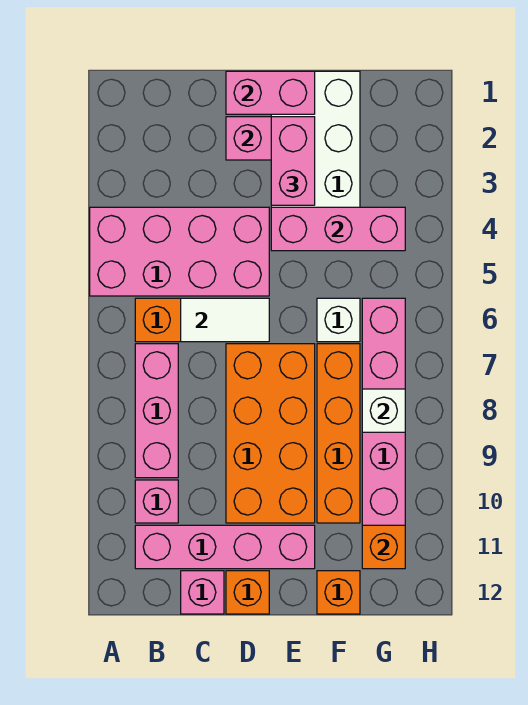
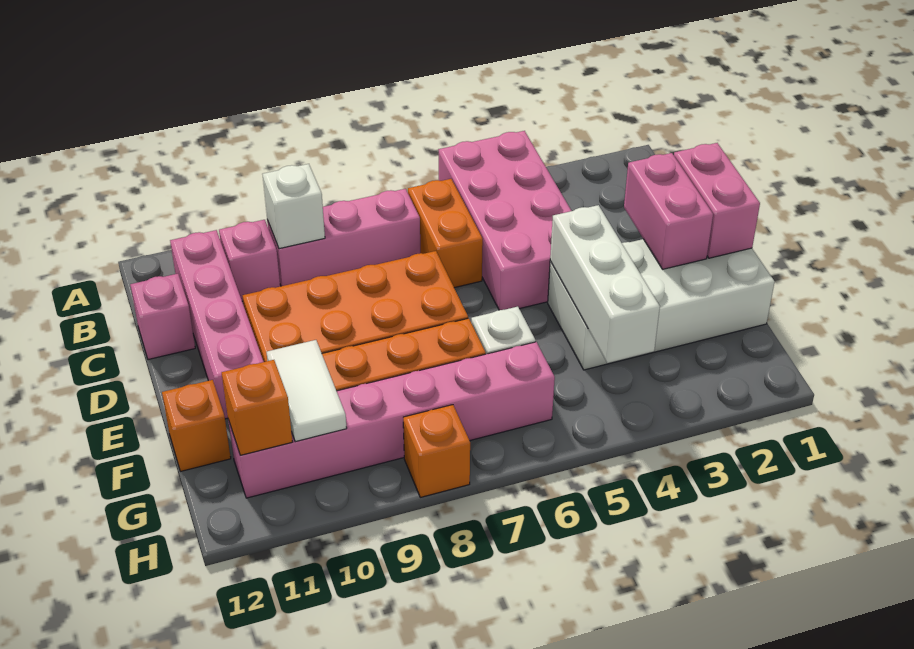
white tile C6:D6 level 2 -> white tile F10:G10 level 2
orange brick D12 level 1 -> orange brick H8 level 1
pink brick E2:E3 level 3 -> none
pink brick E4:G4 level 2 -> white brick E4:G4 level 2
white brick G8 level 2 -> white brick B9 level 2

